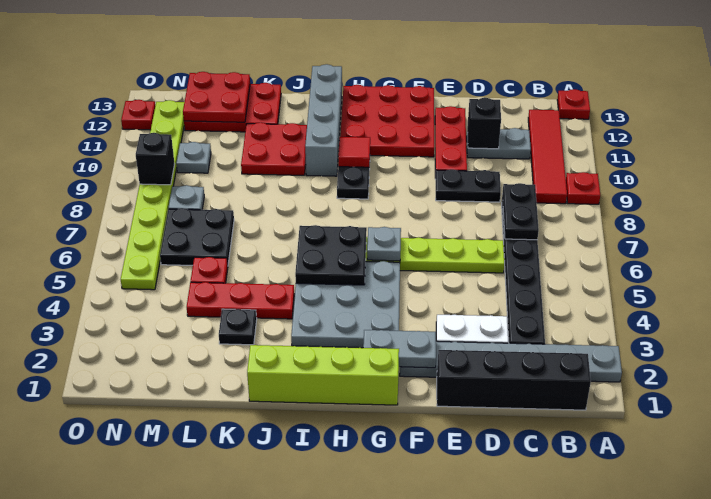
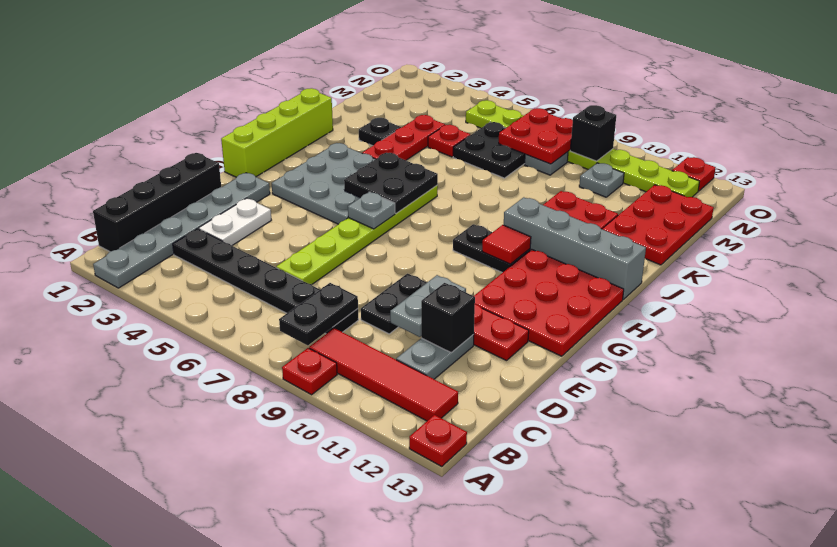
black plate C7:C8 level 2 -> black plate B8:C8 level 2
grey plate F2:G2 level 2 -> grey plate D10:E10 level 2
red plate L12:M13 level 2 -> red plate M7:N8 level 2

